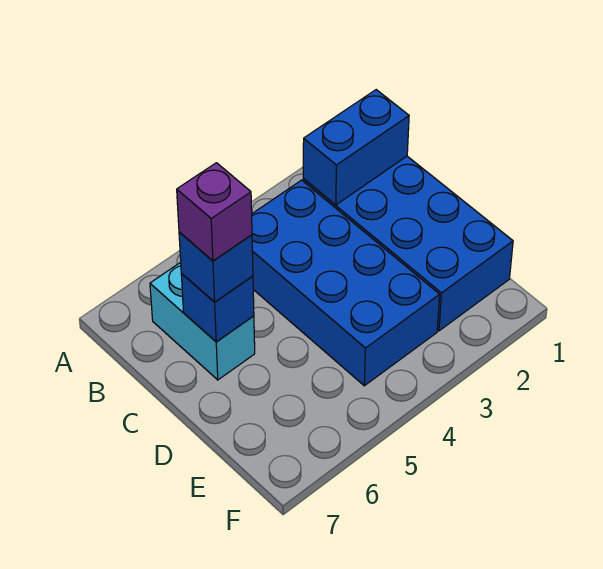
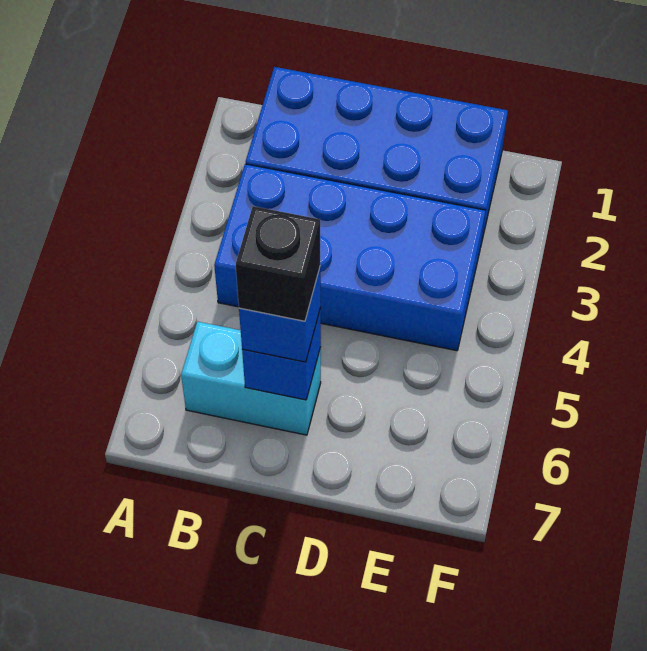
blue brick B1:B2 level 2 -> none
purple brick C6 level 4 -> black brick C6 level 4

